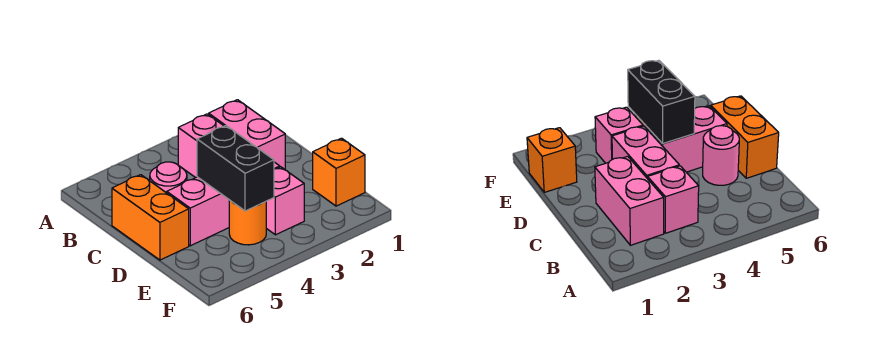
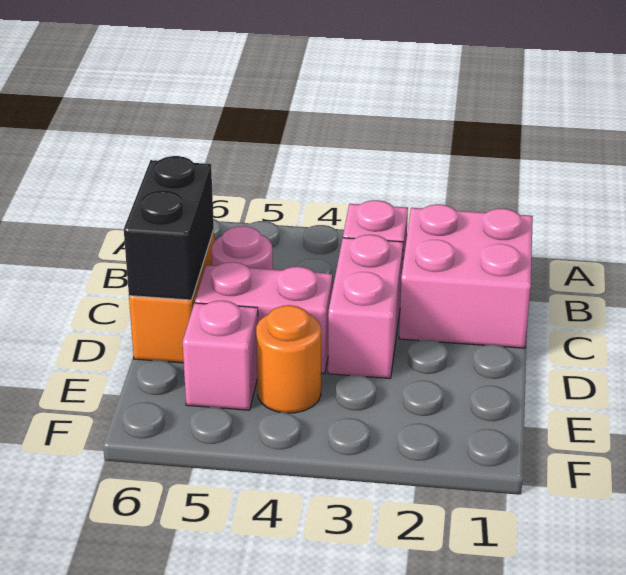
pink brick B2:C2 level 1 -> pink brick B1:C2 level 1
black brick D4:E4 level 2 -> black brick C6:D6 level 2
orange brick E1 level 1 -> none
pink brick E3 level 1 -> pink brick E5 level 1

